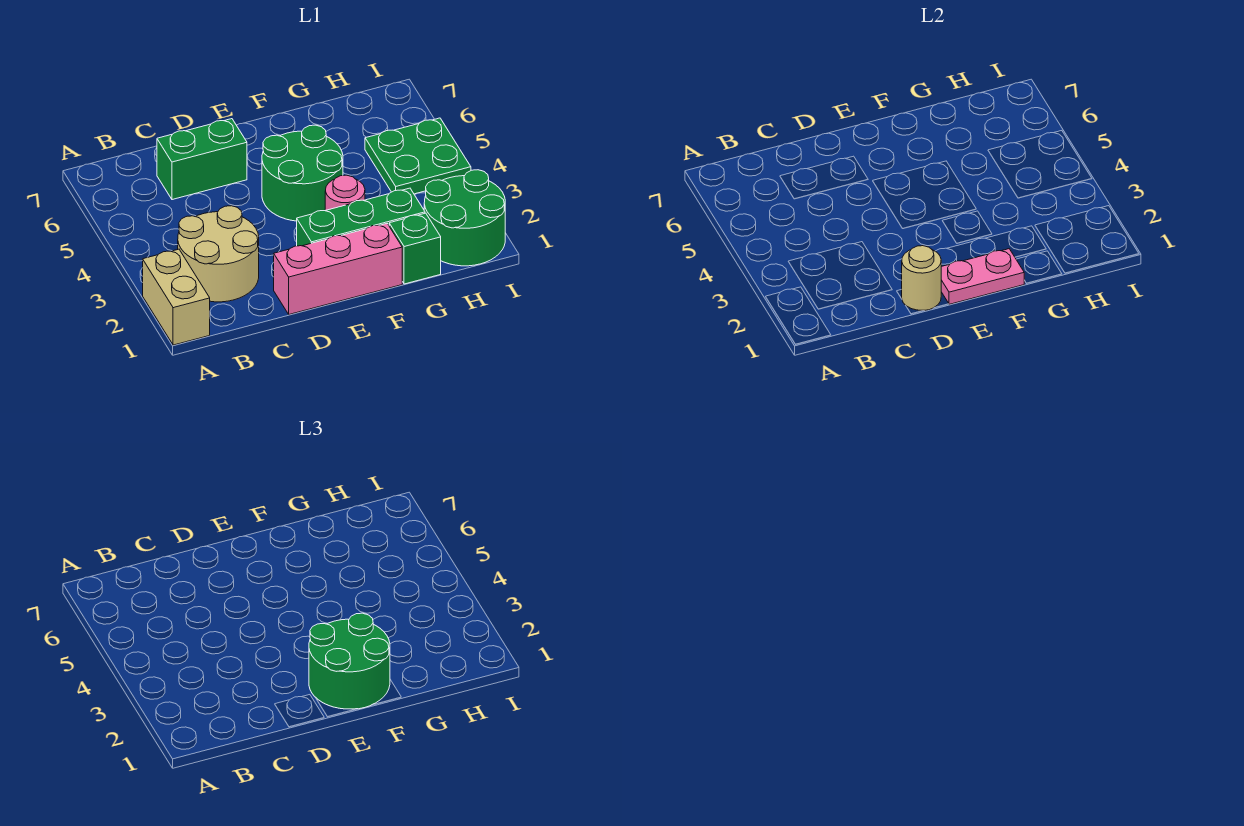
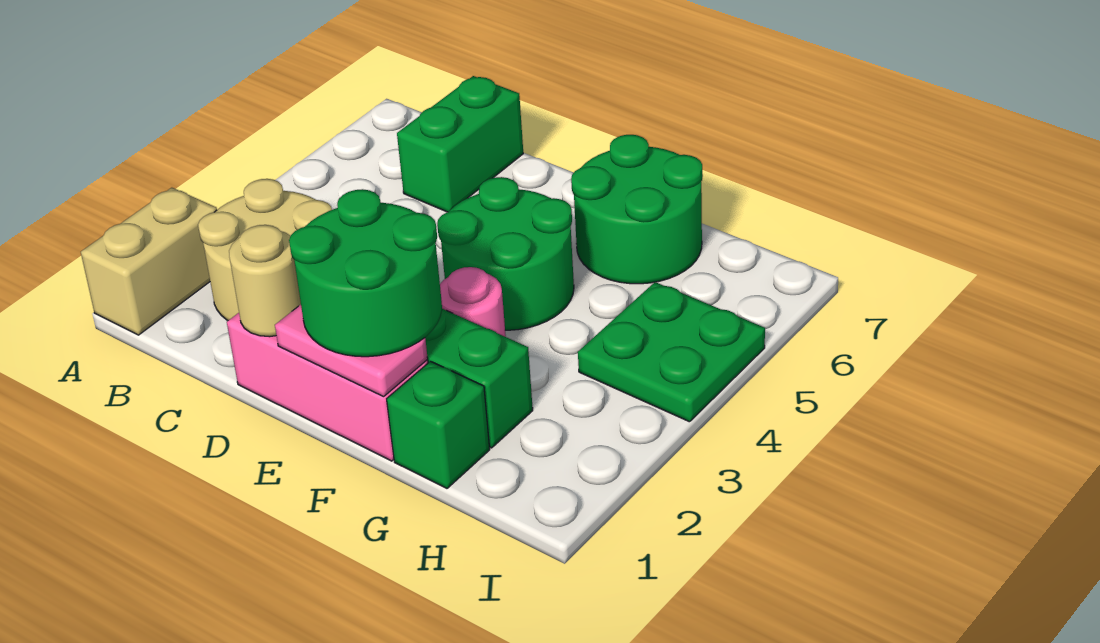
green brick C6:D6 level 1 -> green brick C6:C7 level 1
green round brick H1:I2 level 1 -> green round brick F6:G7 level 1

